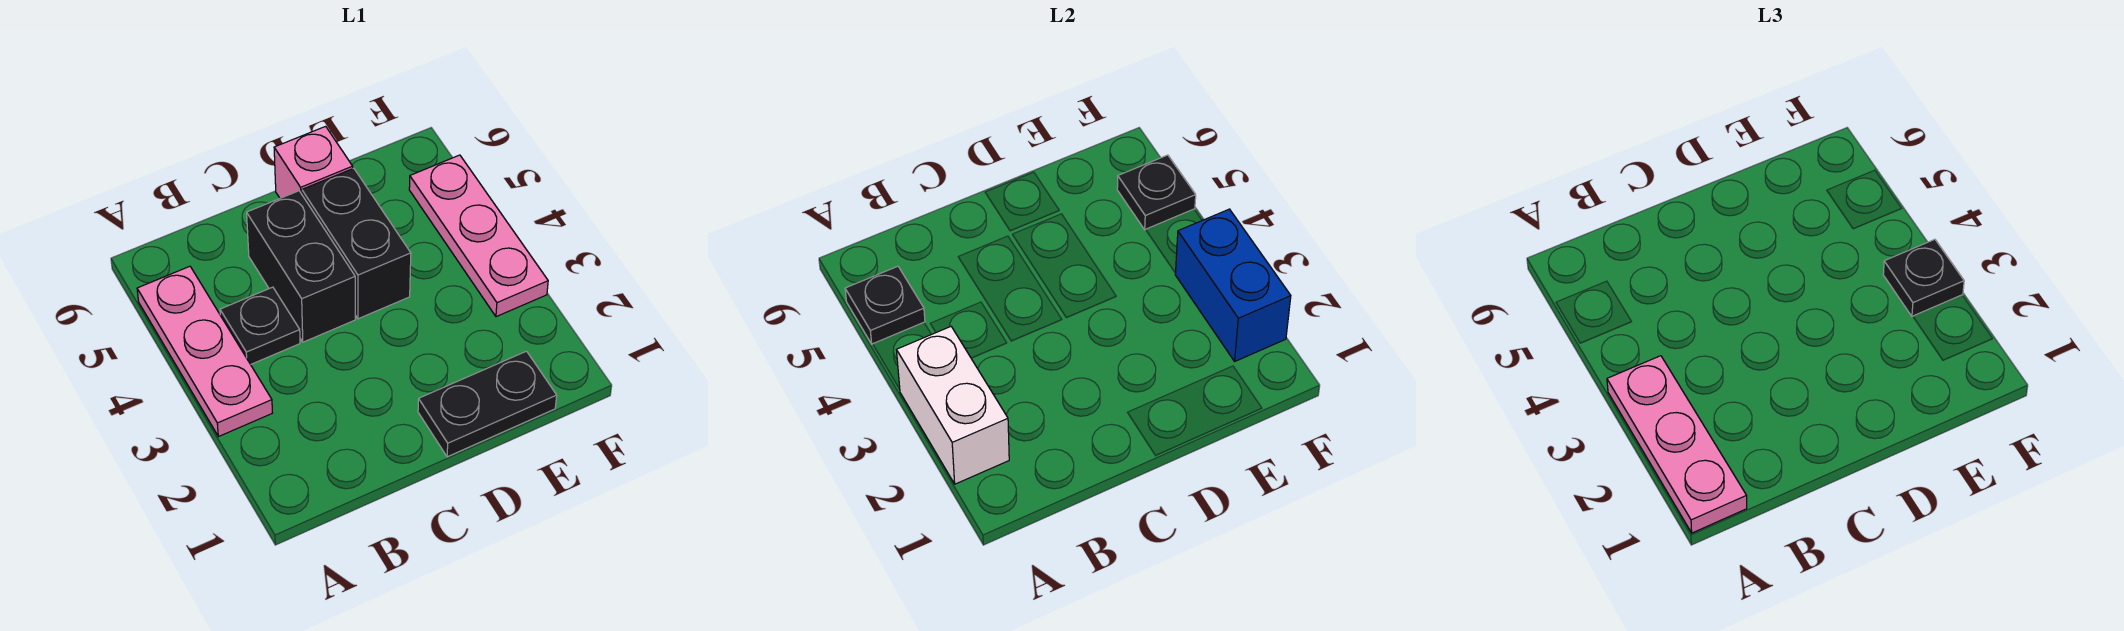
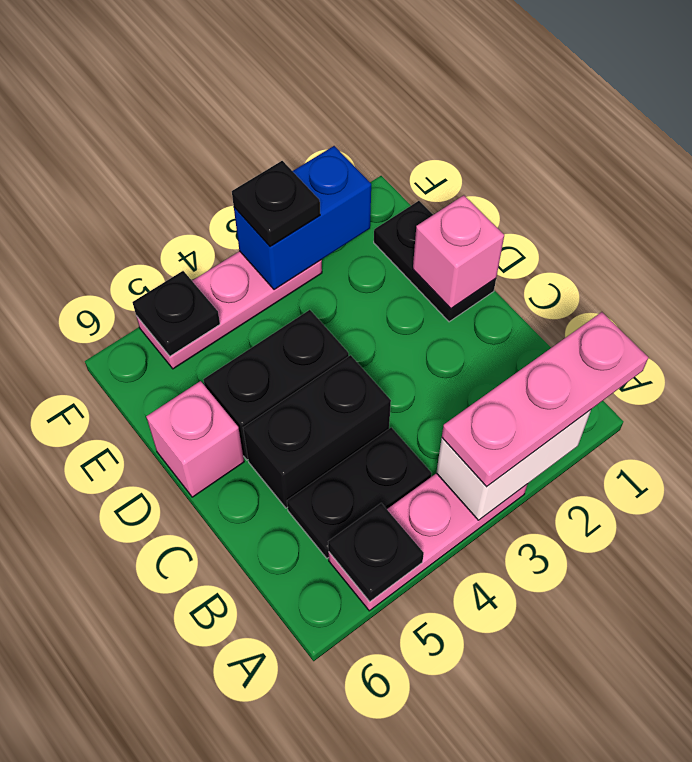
black plate B4 level 1 -> black plate B4:B5 level 1
none -> pink brick D1 level 2

